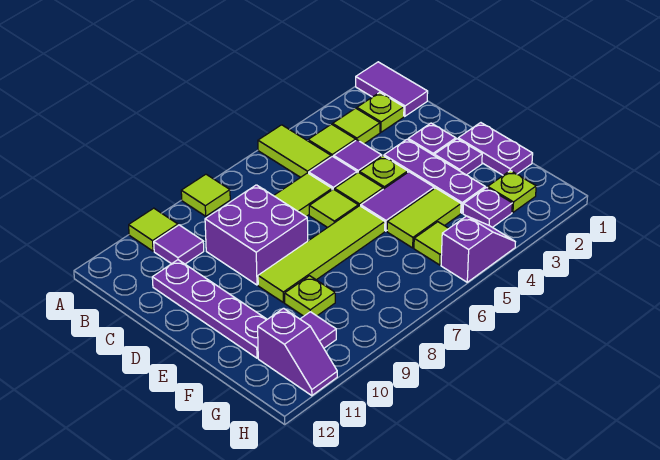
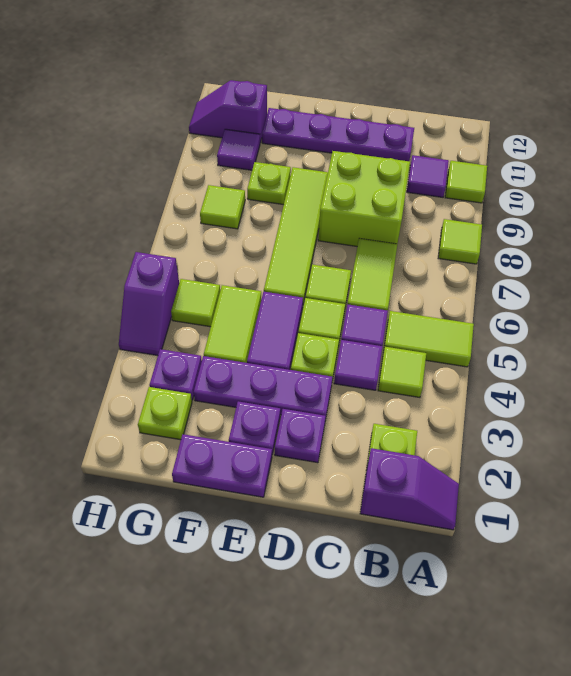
purple tile A1:B1 level 1 -> purple slope A1:B1 level 1 top B
lime tile B3 level 1 -> lime tile G8 level 1
purple brick C8:D9 level 1 -> lime brick C8:D9 level 1

